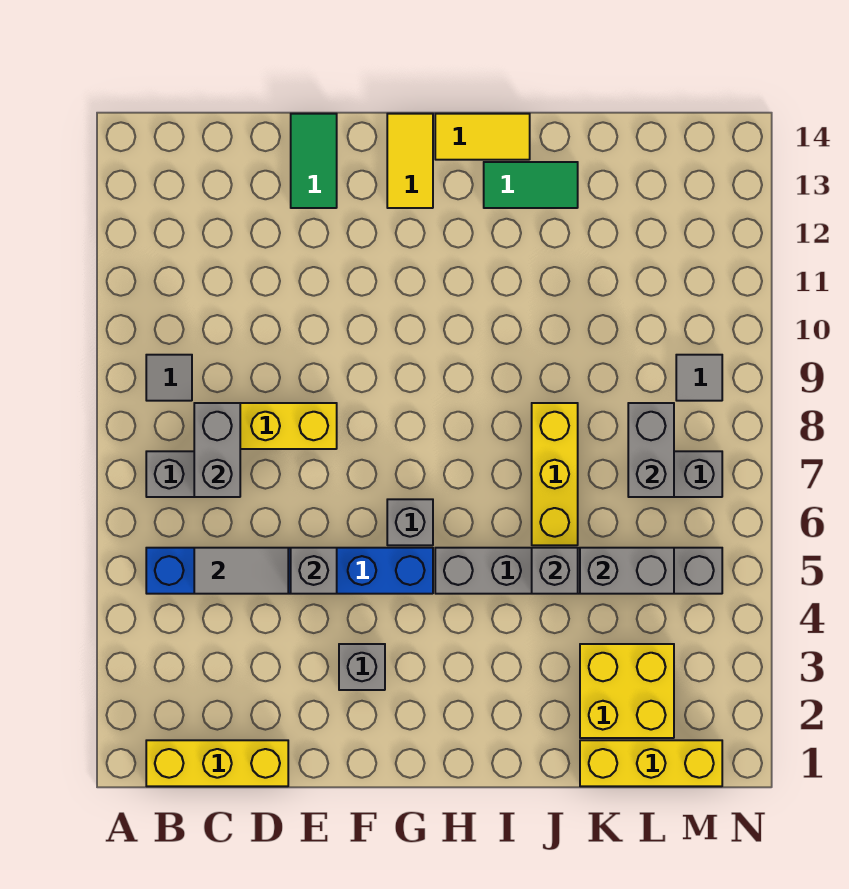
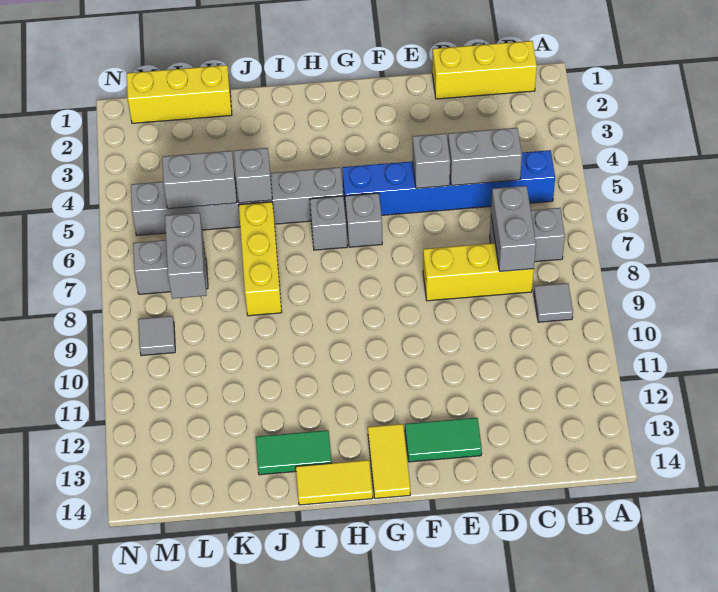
grey tile C5:D5 level 2 -> grey brick C5:D5 level 2
green tile E13:E14 level 1 -> green tile E13:F13 level 1
grey brick F3 level 1 -> grey brick H6 level 1
yellow brick K2:L3 level 1 -> none

